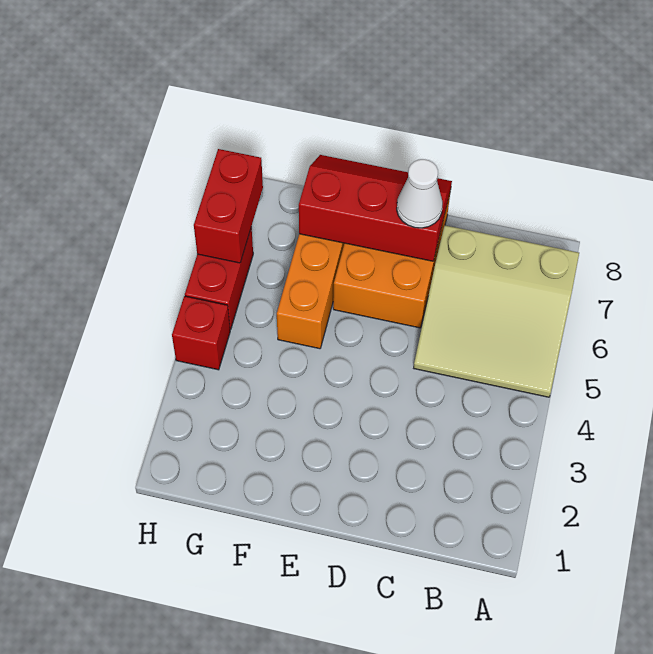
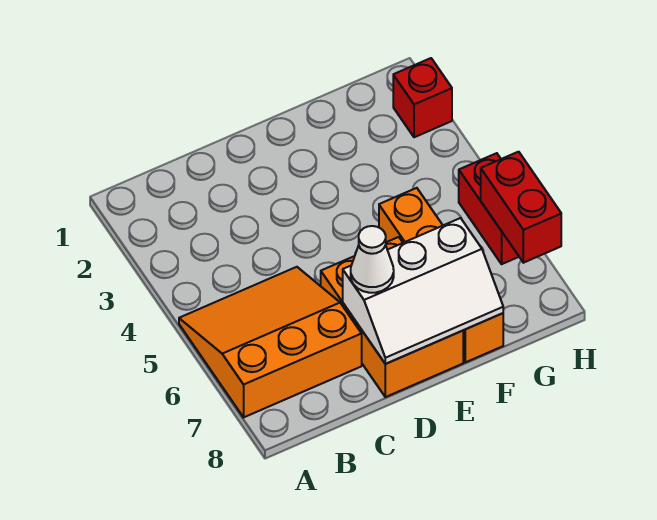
tan slope A5:C7 level 1 top 7 -> orange slope A5:C7 level 1 top 7
red slope D7:F8 level 2 top 7 -> white slope D7:F8 level 2 top 7
red brick H4 level 1 -> red brick H2 level 1

